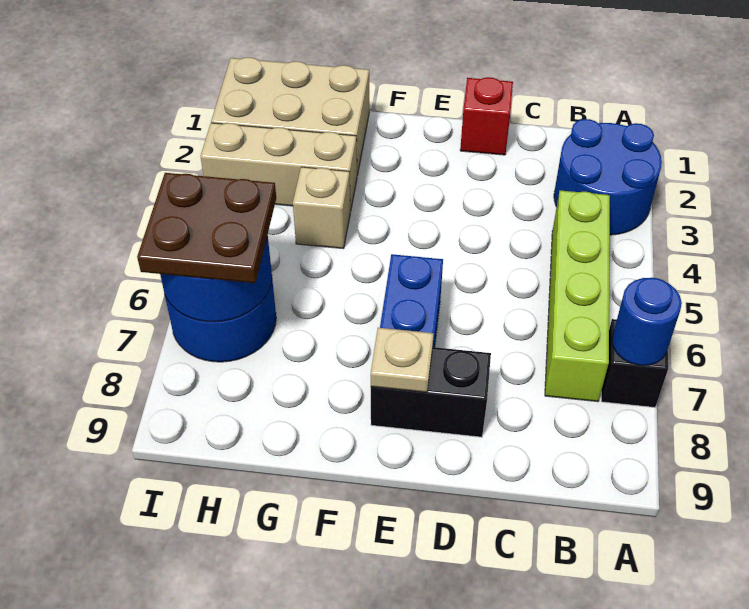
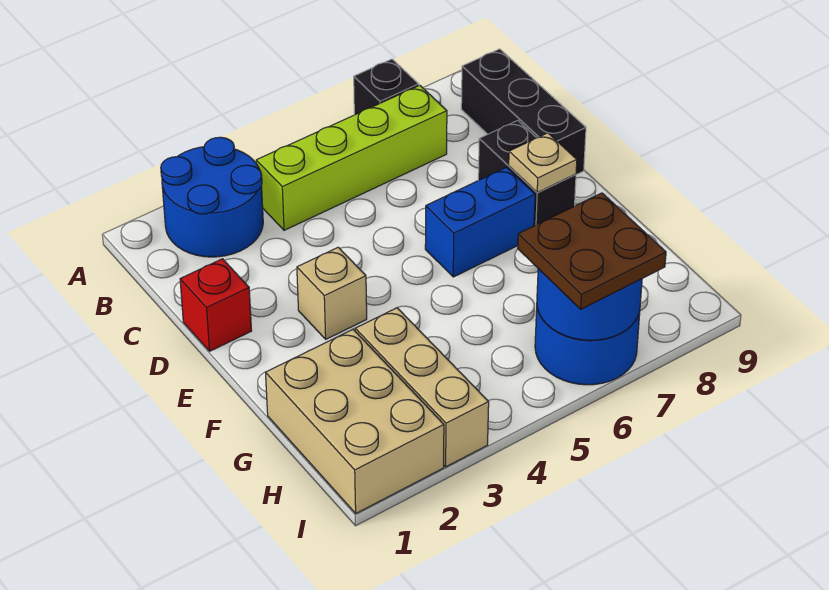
blue round brick A7 level 2 -> none
none -> black brick B9:D9 level 1
tan brick G4 level 1 -> tan brick E3 level 1

